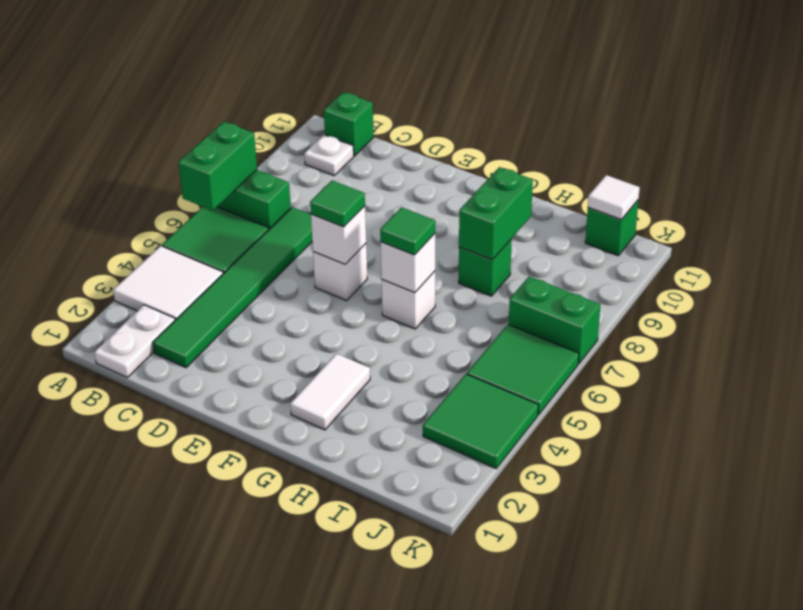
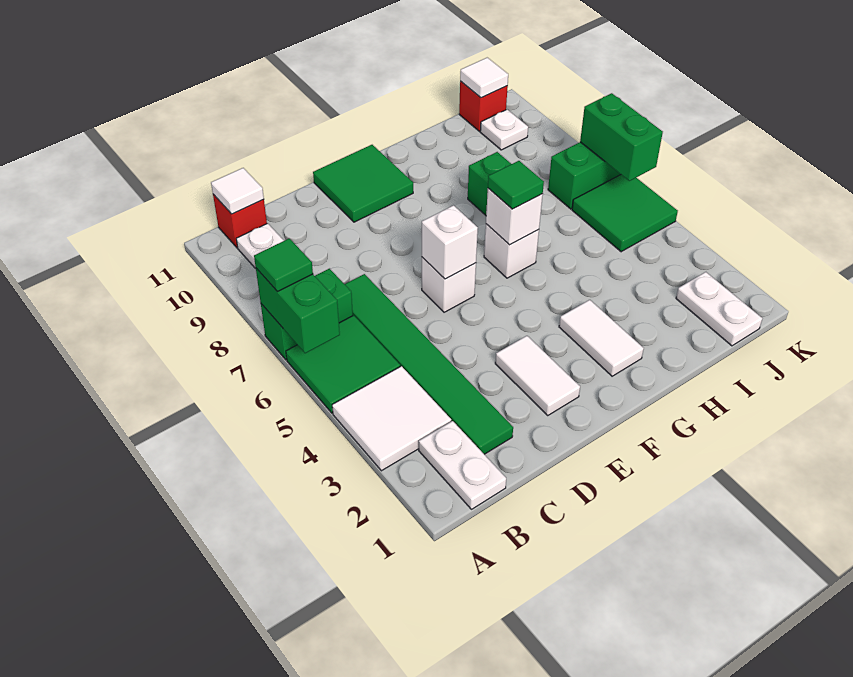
green brick B11 level 1 -> red brick B11 level 1
none -> white tile B11 level 2
none -> white tile E2:E3 level 1
green tile E6 level 3 -> green tile A7 level 3
green brick H8:H9 level 2 -> green brick K6:K7 level 2
none -> white plate J1:J2 level 1
green tile J3:K4 level 1 -> green tile E10:F11 level 1
none -> white plate J10 level 1
green brick J11 level 1 -> red brick J11 level 1

